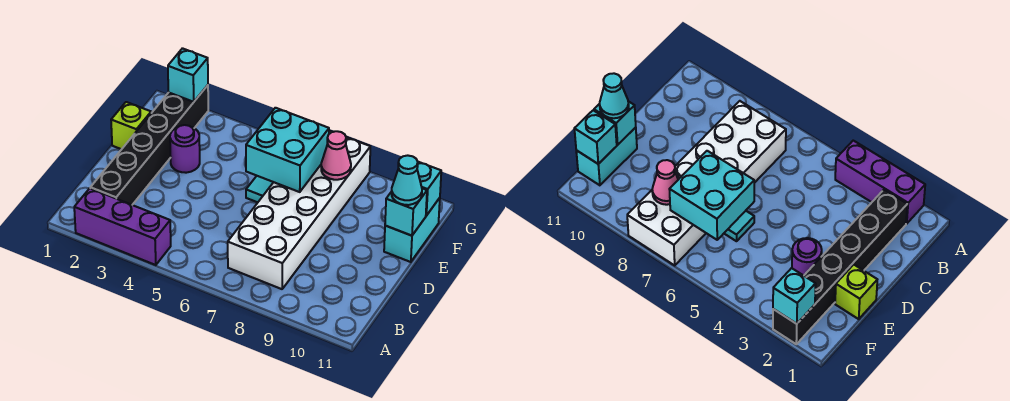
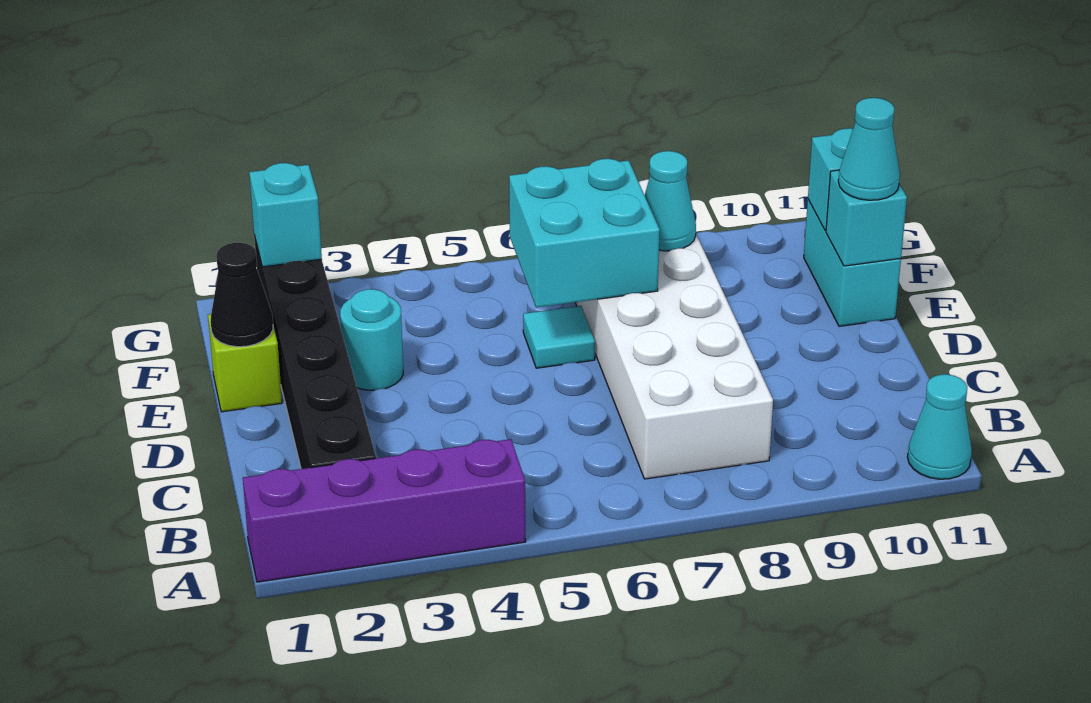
purple brick A2:A4 level 1 -> purple brick A1:A4 level 1
none -> cyan cone A11 level 1
none -> black cone E1 level 2
purple round brick E3 level 1 -> cyan round brick E3 level 1
pink cone F8 level 2 -> cyan cone F8 level 2

